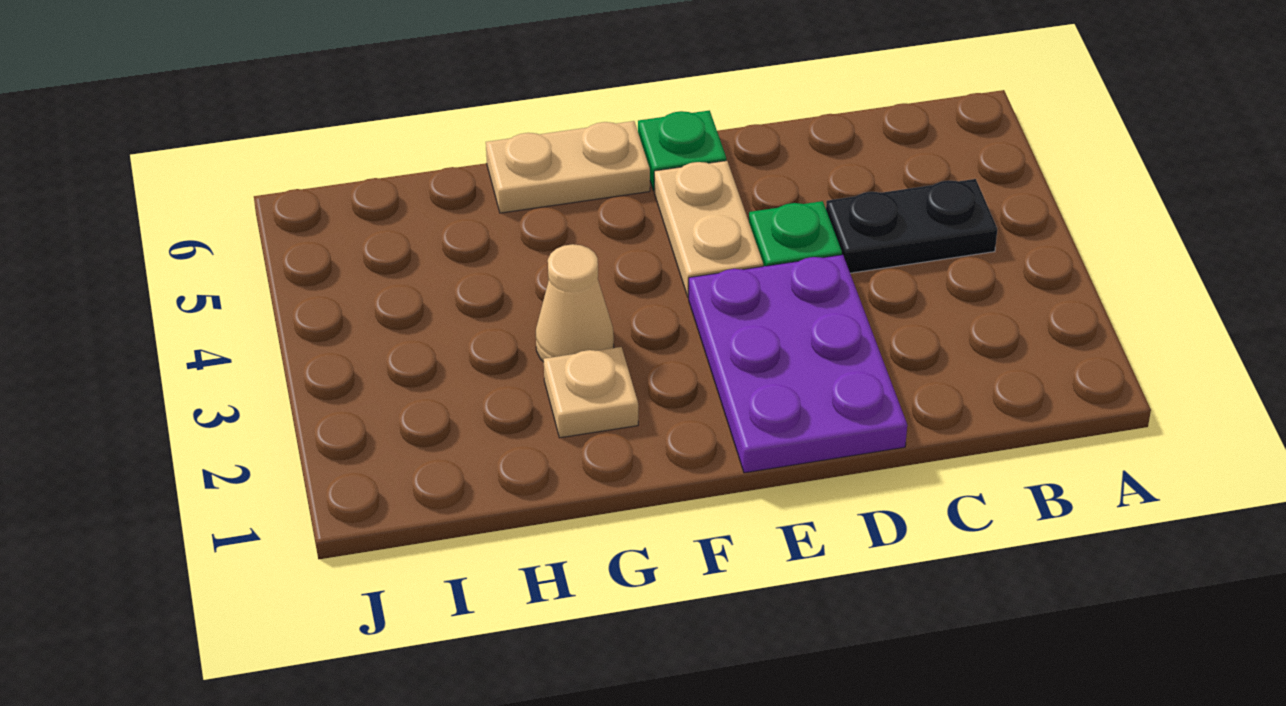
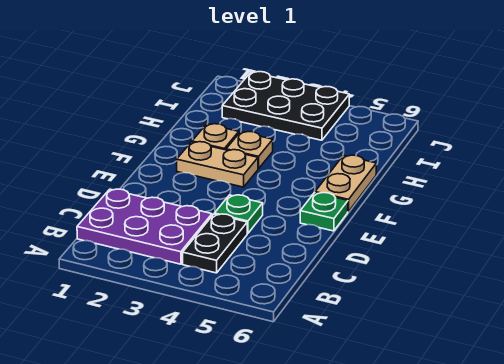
purple plate D1:E3 level 1 -> purple plate B1:C3 level 1
tan plate E4:E5 level 1 -> tan plate F2:F3 level 1
tan cone G3 level 1 -> tan plate G3 level 1
none -> black plate I2:J4 level 1

